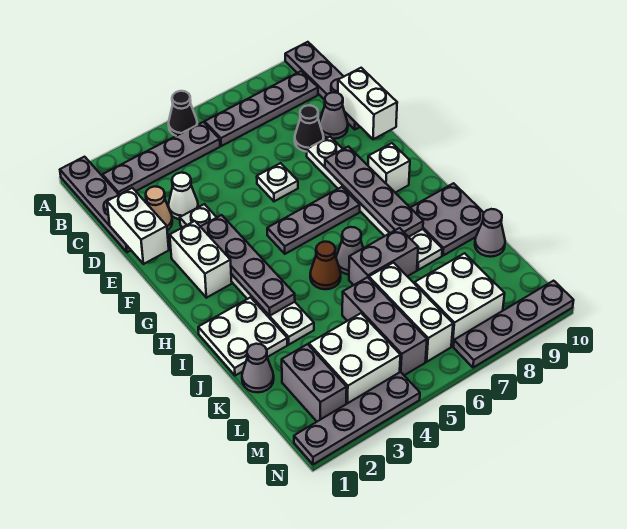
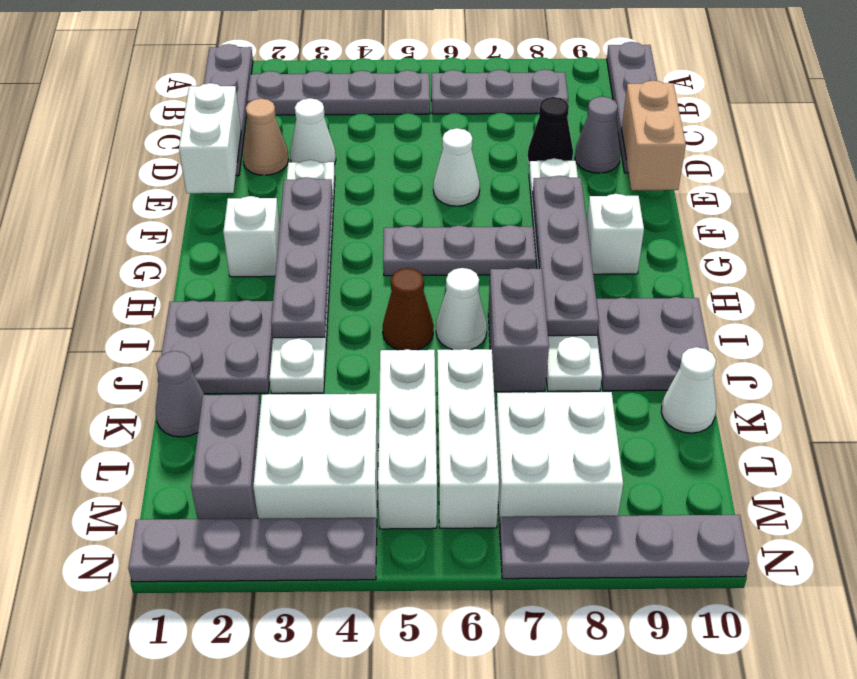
black cone A5 level 1 -> none
grey plate B6:B9 level 1 -> grey plate B6:B8 level 1
white brick D10:E10 level 2 -> tan brick D10:E10 level 2
white plate E6 level 1 -> white cone E6 level 1
white brick F2:G2 level 1 -> white brick G2 level 1
white plate I1:J2 level 1 -> grey plate I1:J2 level 1
grey cone I6 level 1 -> white cone I6 level 1
grey brick J6:J7 level 1 -> grey brick I7:J7 level 1
grey brick K5:M5 level 1 -> white brick K5:M5 level 1
grey cone K10 level 1 -> white cone K10 level 1

